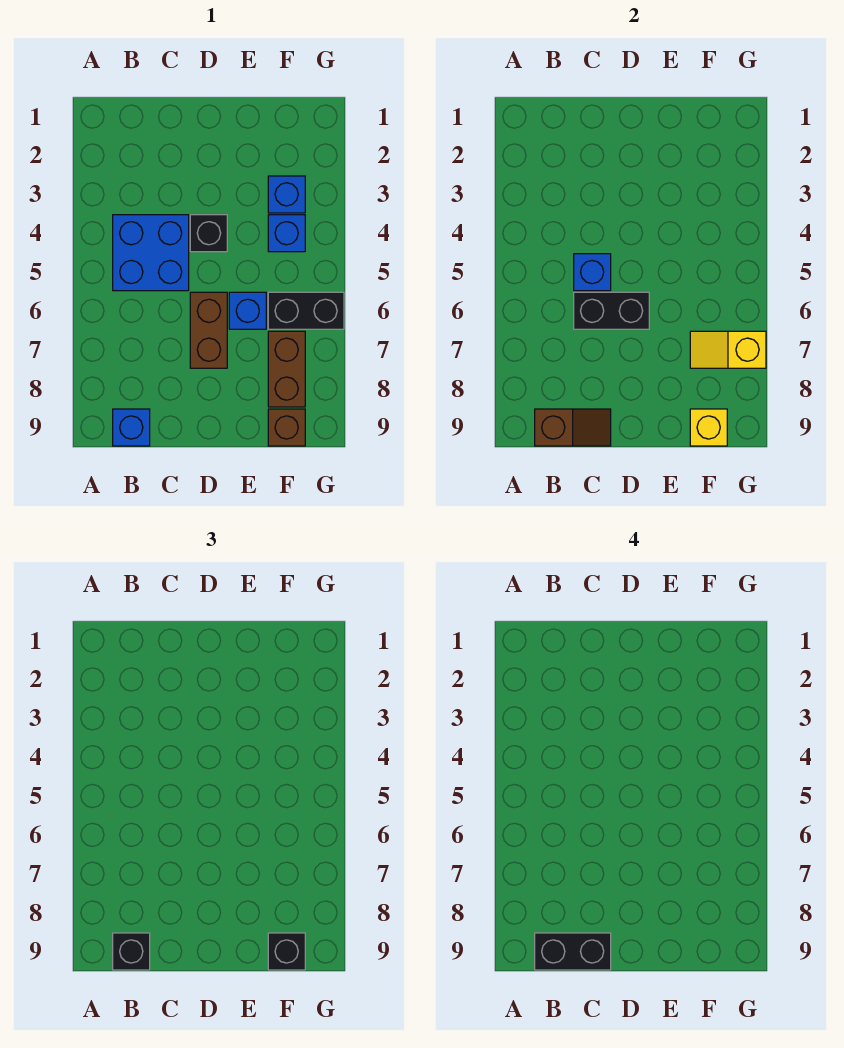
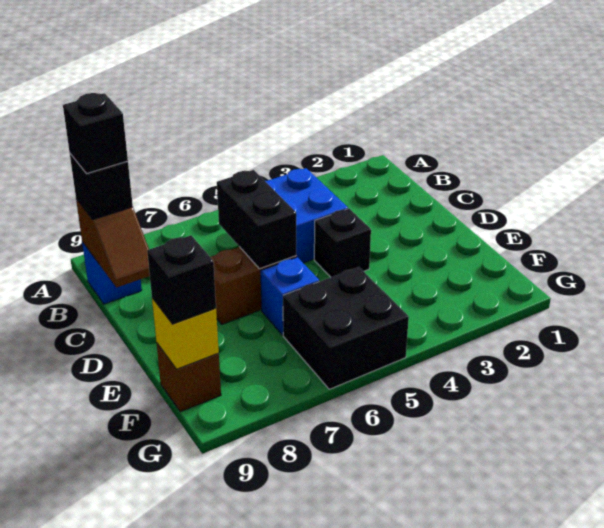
black brick B9:C9 level 4 -> black brick B9 level 4
blue brick C5 level 2 -> none
blue brick F3 level 1 -> none
blue brick F4 level 1 -> none
black brick F6:G6 level 1 -> black brick F5:G6 level 1
brown brick F7:F8 level 1 -> none
yellow slope F7:G7 level 2 top G -> none

